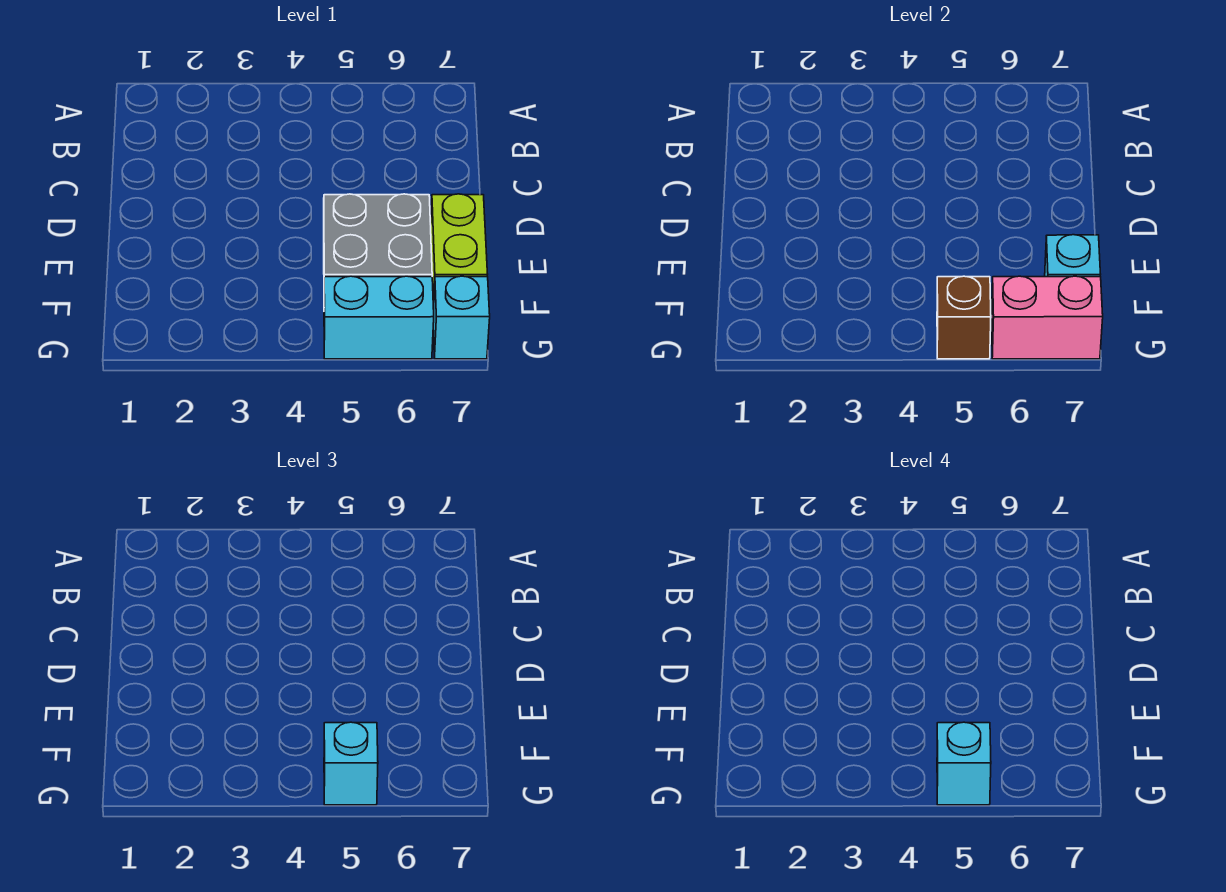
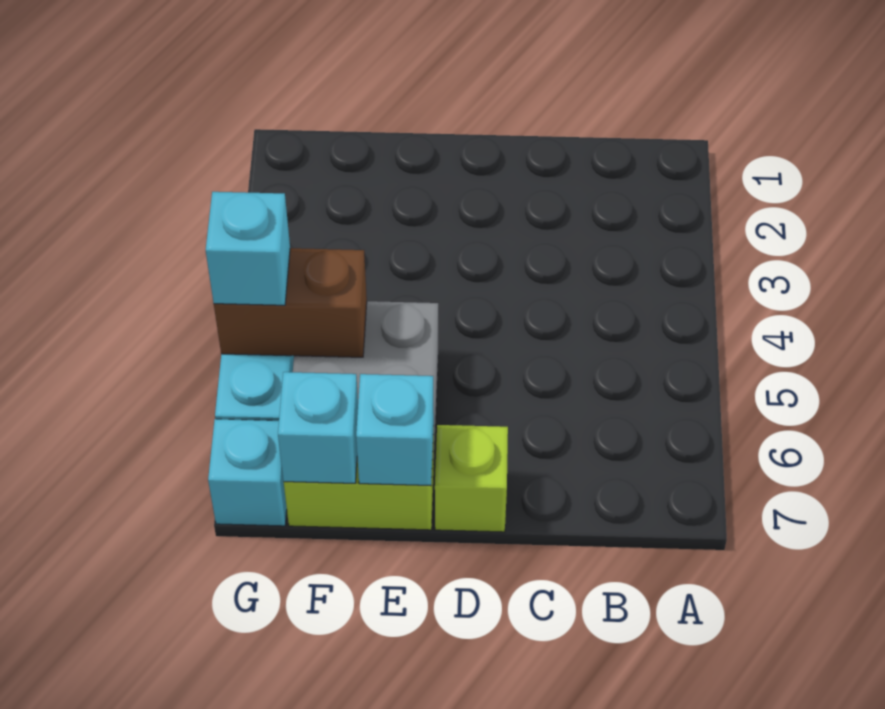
none -> lime brick D7 level 1
brown brick G5 level 2 -> brown brick F5:G5 level 2
cyan brick G5 level 4 -> cyan brick E7 level 2
pink brick G6:G7 level 2 -> none

